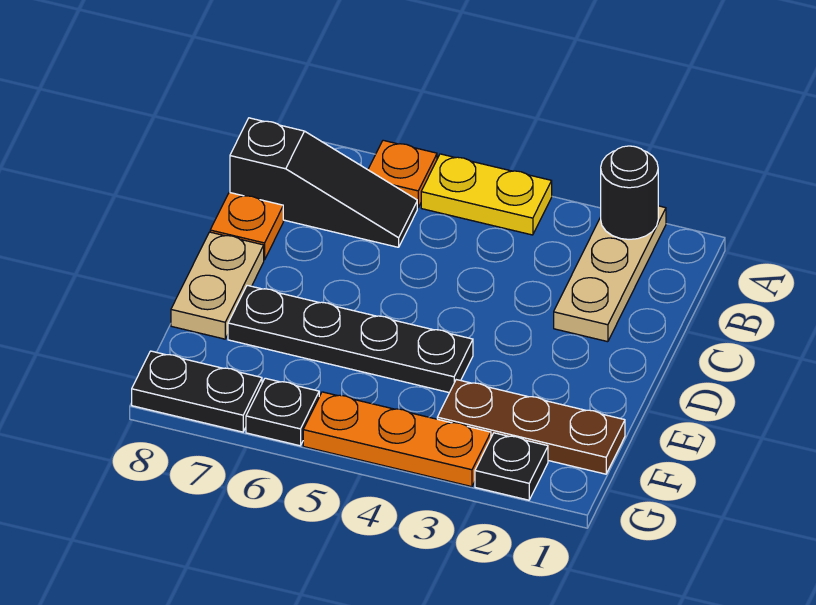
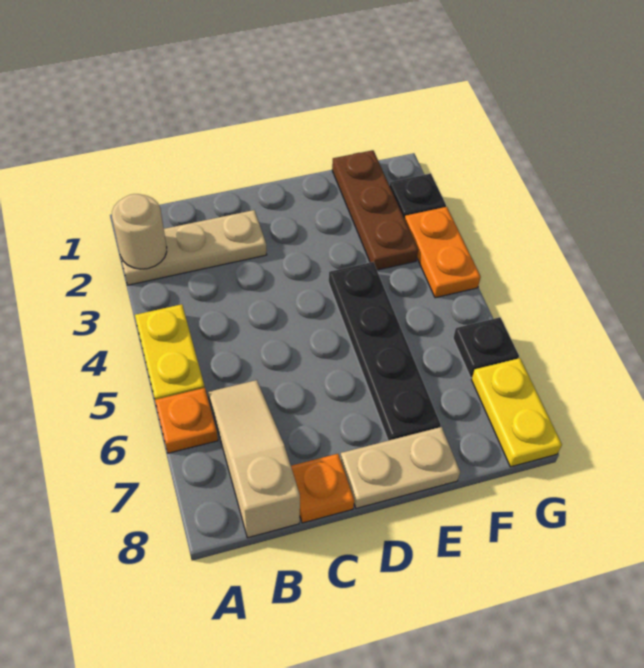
black round brick A2 level 2 -> tan round brick A2 level 2
black slope B6:B8 level 1 top 8 -> tan slope B6:B8 level 1 top 8
orange plate G3:G5 level 1 -> orange plate G3:G4 level 1
black plate G7:G8 level 1 -> yellow plate G7:G8 level 1

